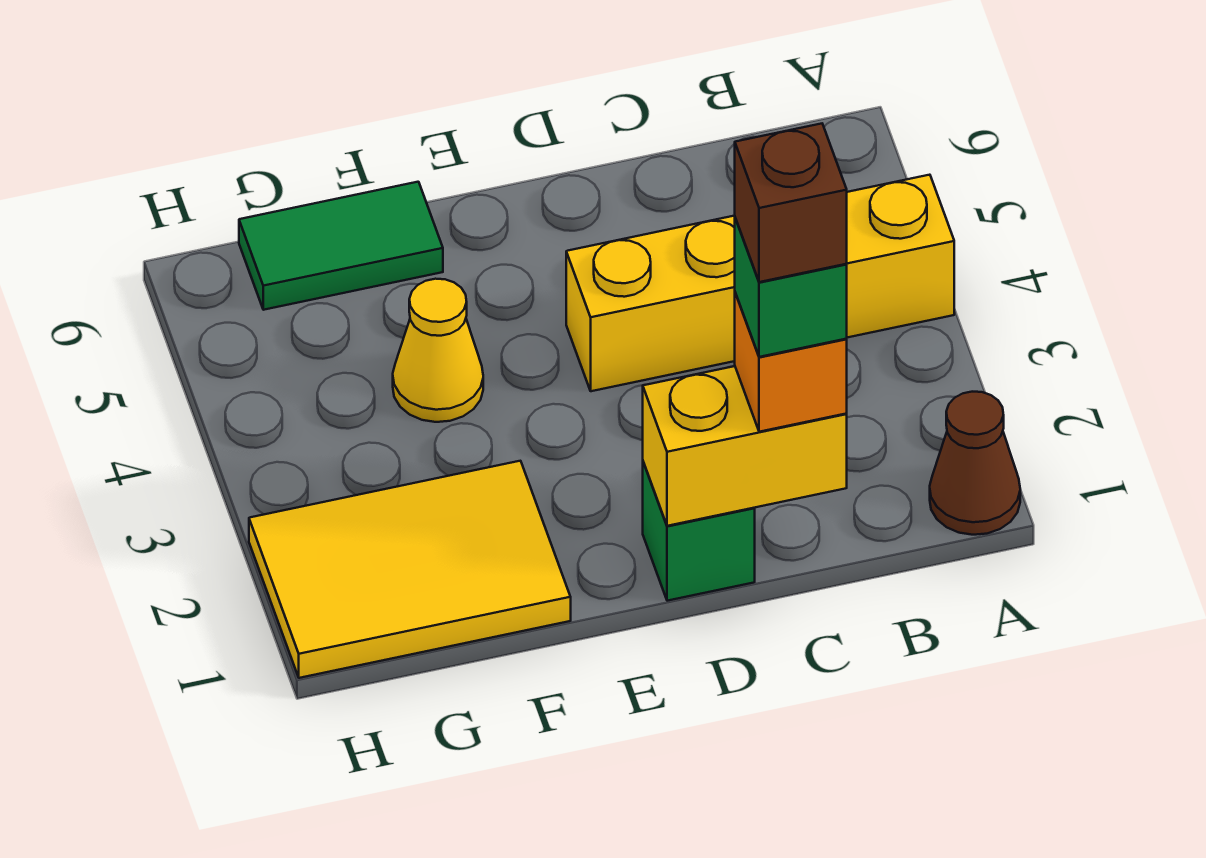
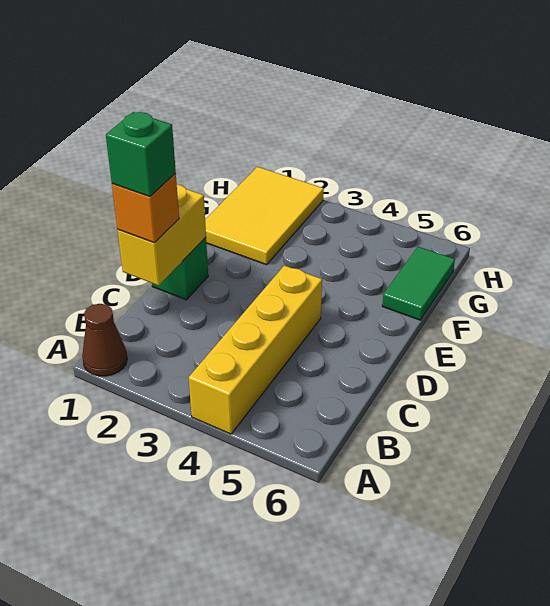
brown brick C1 level 5 -> none
yellow cone F4 level 1 -> none

